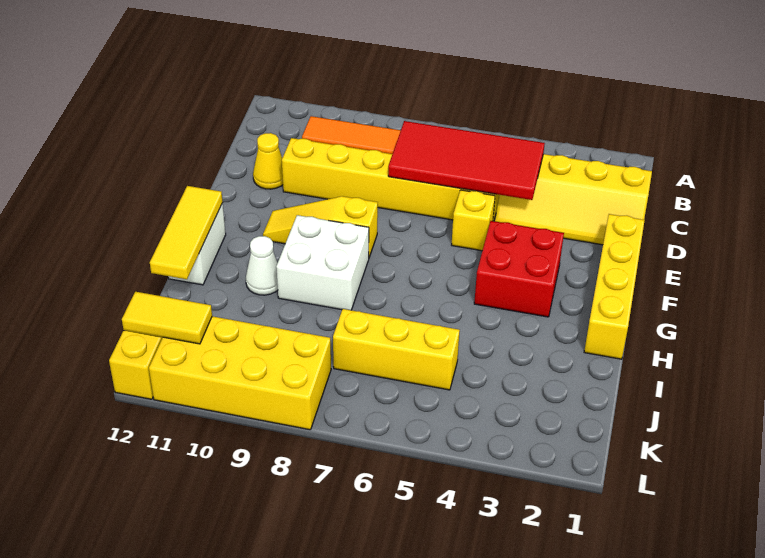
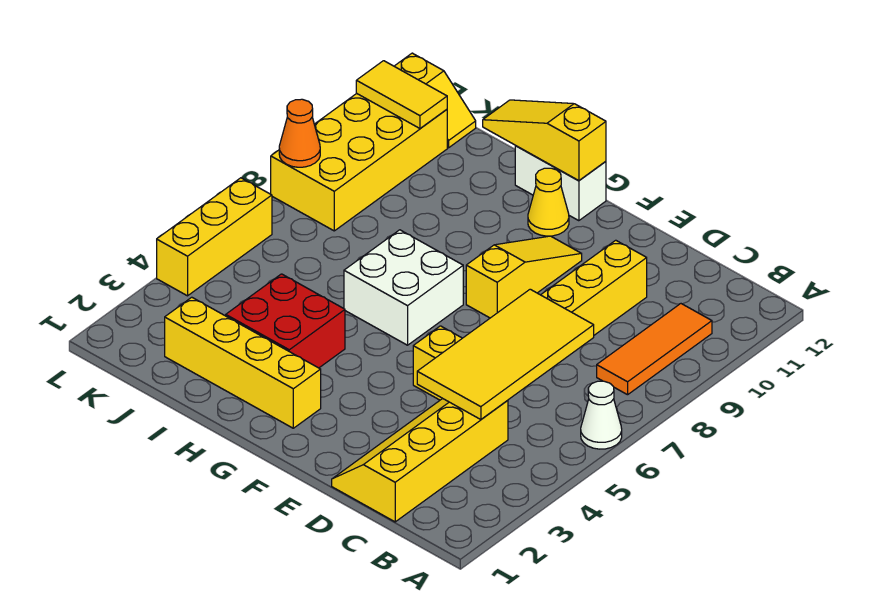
red tile C4:D7 level 2 -> yellow tile C4:D7 level 2
yellow cone D11 level 1 -> yellow cone G11 level 1
yellow brick E1:H1 level 1 -> yellow brick G2:J2 level 1
red brick F3:G4 level 1 -> red brick H3:I4 level 1
white brick G8:H9 level 1 -> white brick G6:H7 level 1
yellow tile G12:I12 level 2 -> yellow slope G12:I12 level 2 top G
white cone H10 level 1 -> white cone A6 level 1
yellow brick J5:J7 level 1 -> yellow brick L4:L6 level 1
yellow tile K11:K12 level 2 -> yellow tile K11:L11 level 2
none -> orange cone L8 level 2

